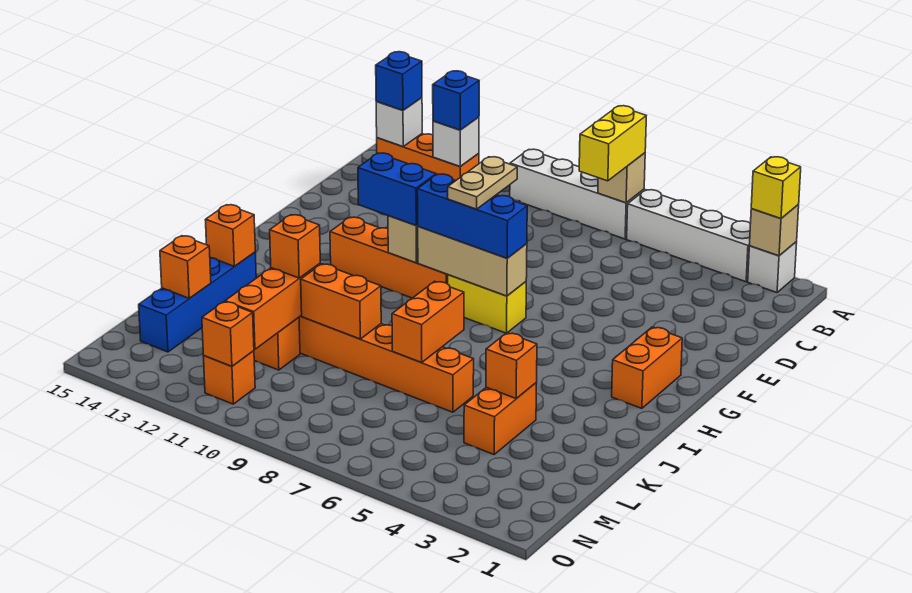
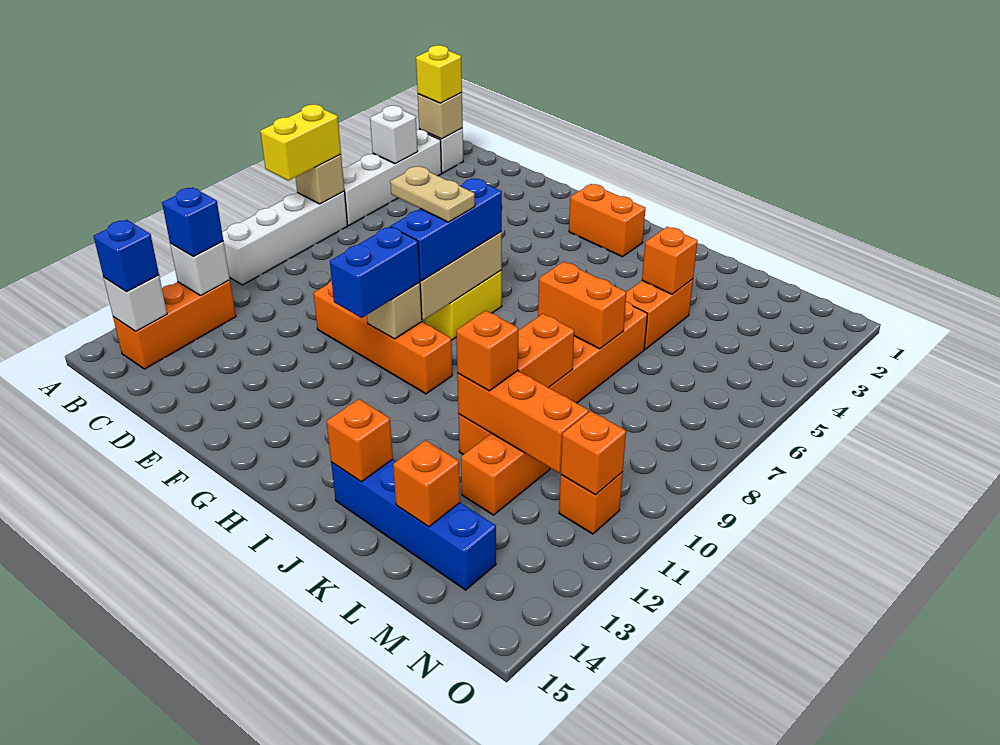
none -> white brick A4 level 2
yellow brick A7:B7 level 3 -> yellow brick A7:A8 level 3
orange brick G9:G12 level 1 -> orange brick E10:H10 level 1
orange brick K4:L4 level 1 -> orange brick K4:K5 level 1

